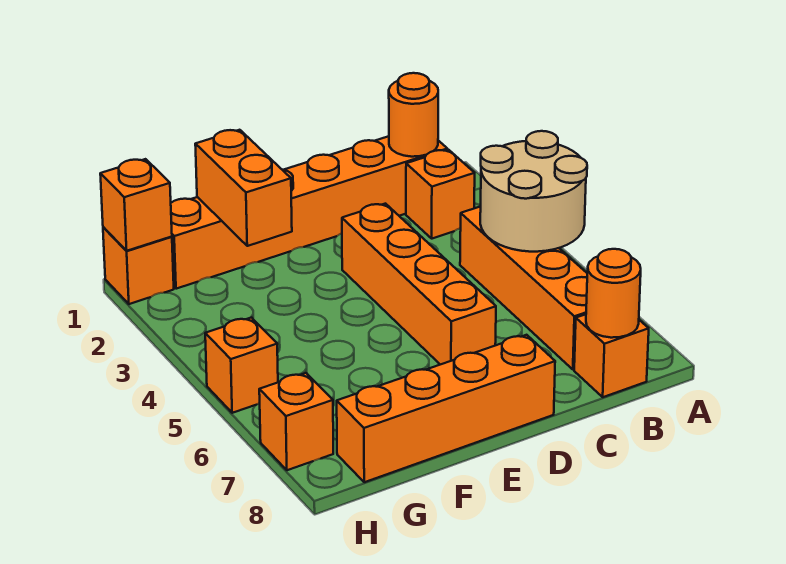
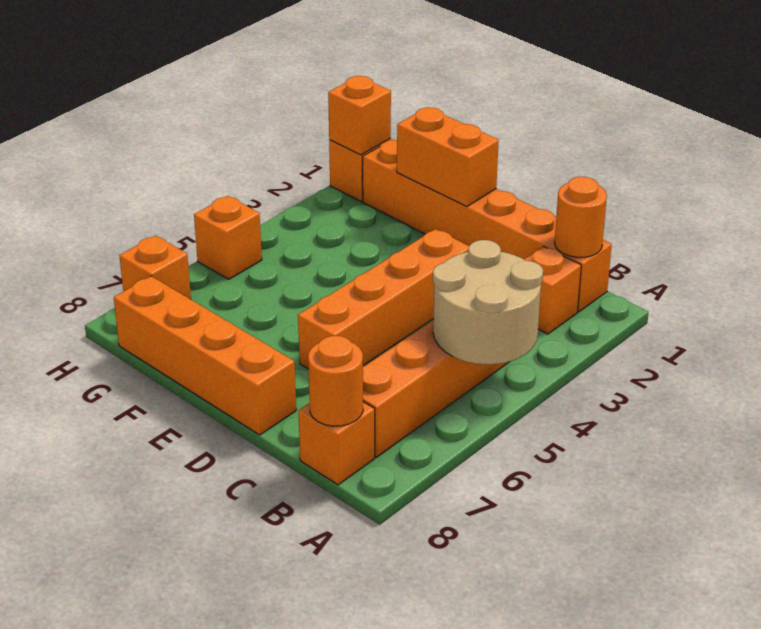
orange brick F1:F2 level 2 -> orange brick E1:F1 level 2

